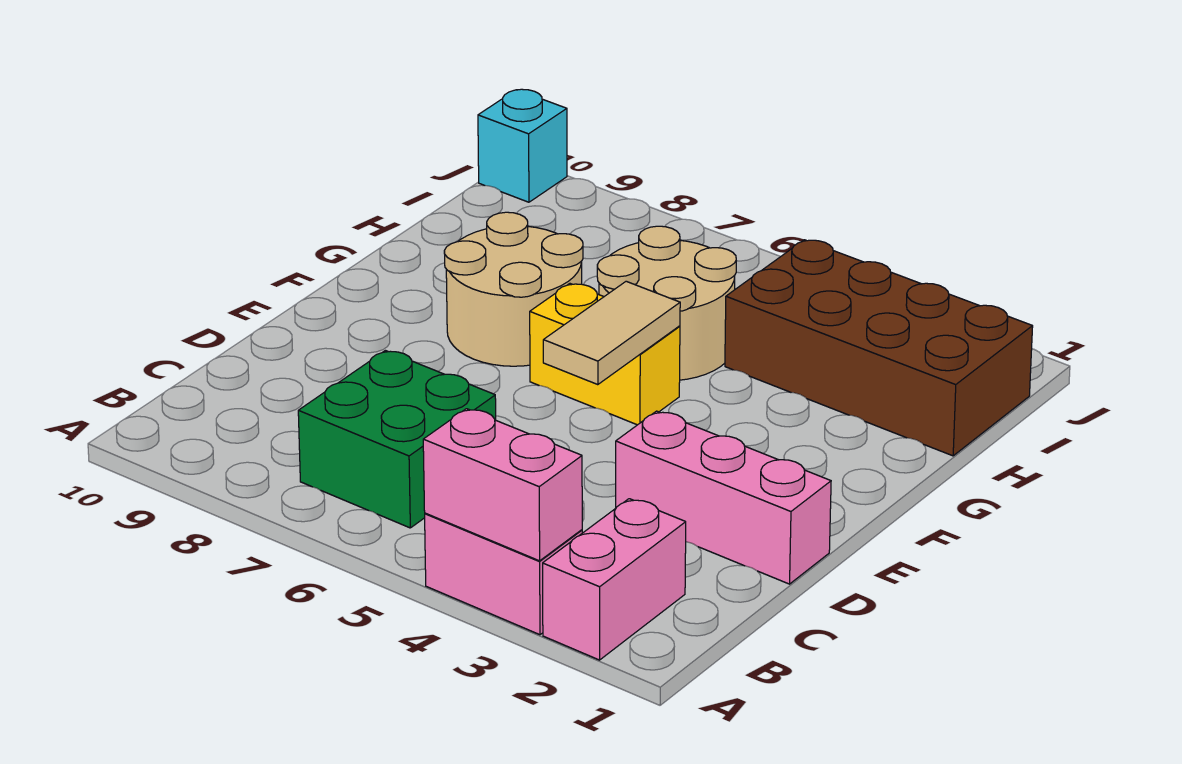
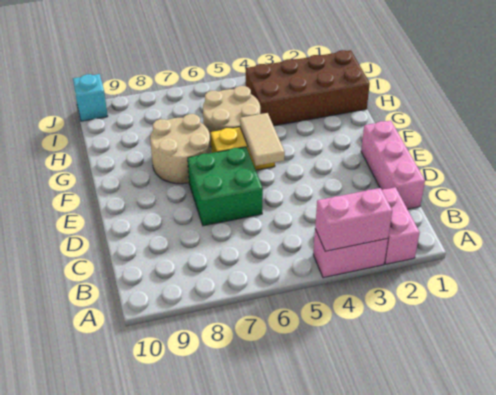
green brick B6:C7 level 1 -> green brick D6:E7 level 1
pink brick D1:D3 level 1 -> pink brick C1:E1 level 1

